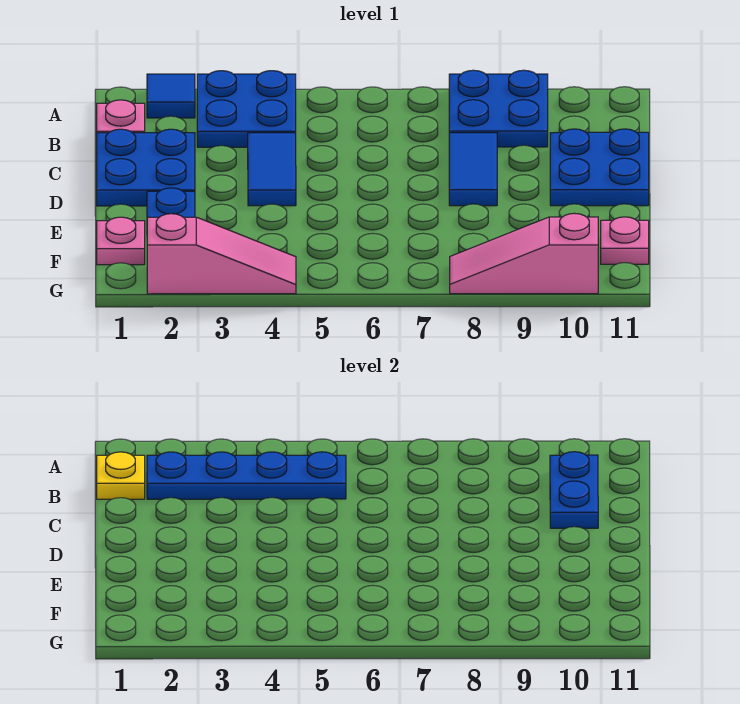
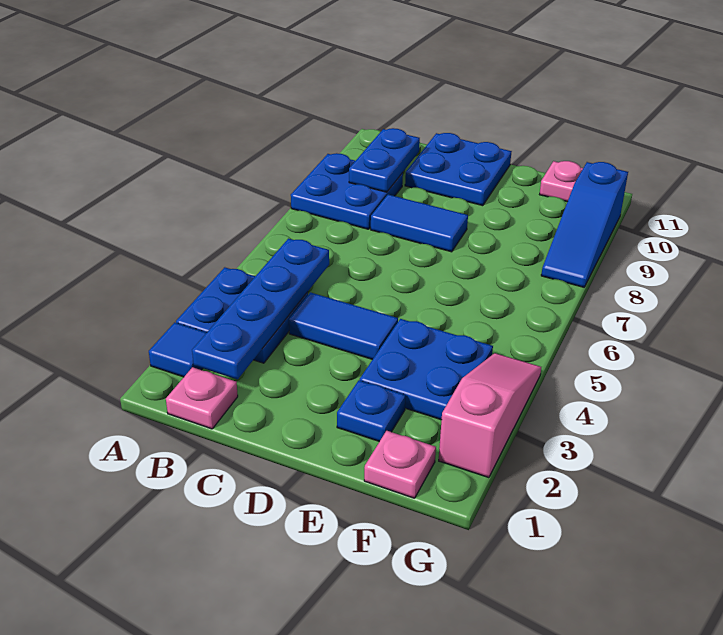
yellow plate B1 level 2 -> none
blue plate B10:C10 level 2 -> blue plate B9:B10 level 2
blue plate C1:D2 level 1 -> blue plate E3:F4 level 1
pink slope G8:G10 level 1 top 10 -> blue slope G8:G10 level 1 top 10

